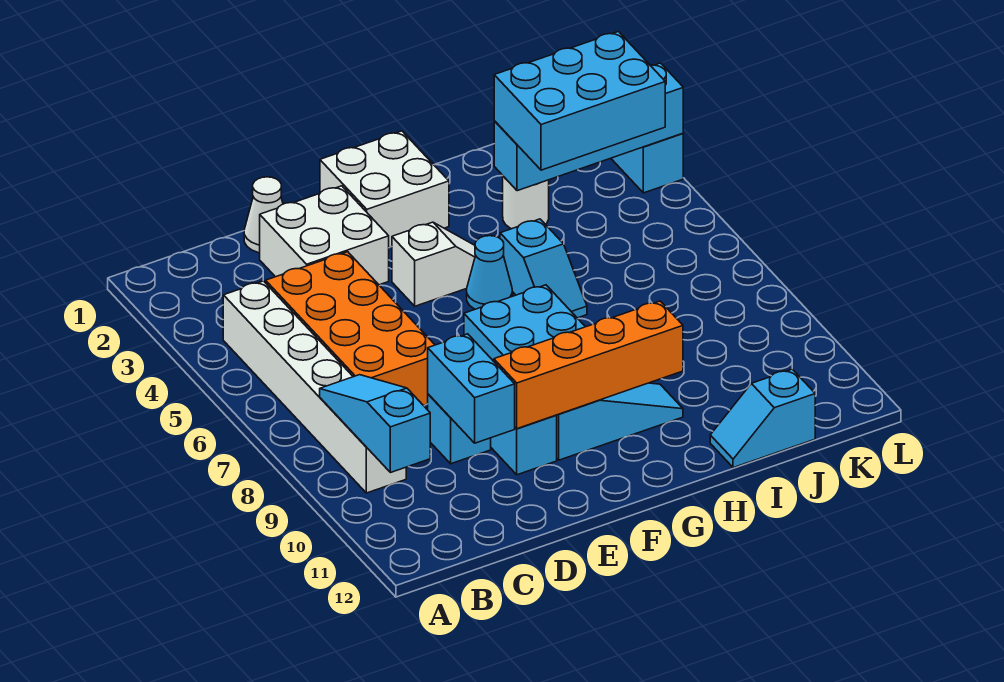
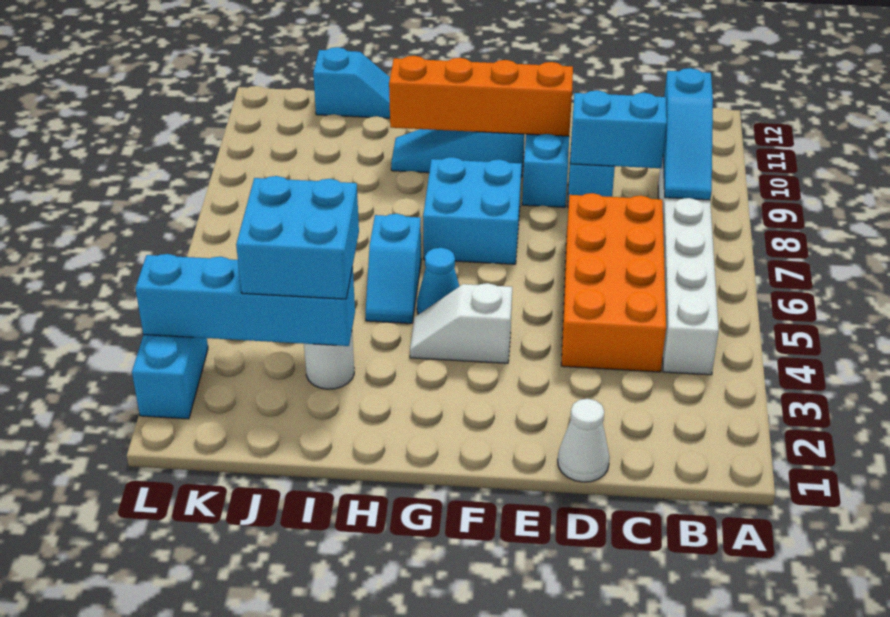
white brick D2:E3 level 1 -> none
cyan brick D9:D10 level 2 -> cyan brick C9:D9 level 2
white brick F1:G2 level 1 -> none
cyan slope H5:H6 level 1 top 5 -> cyan slope H5:H6 level 1 top 6
cyan brick I3:K4 level 3 -> cyan brick I3:J4 level 3

